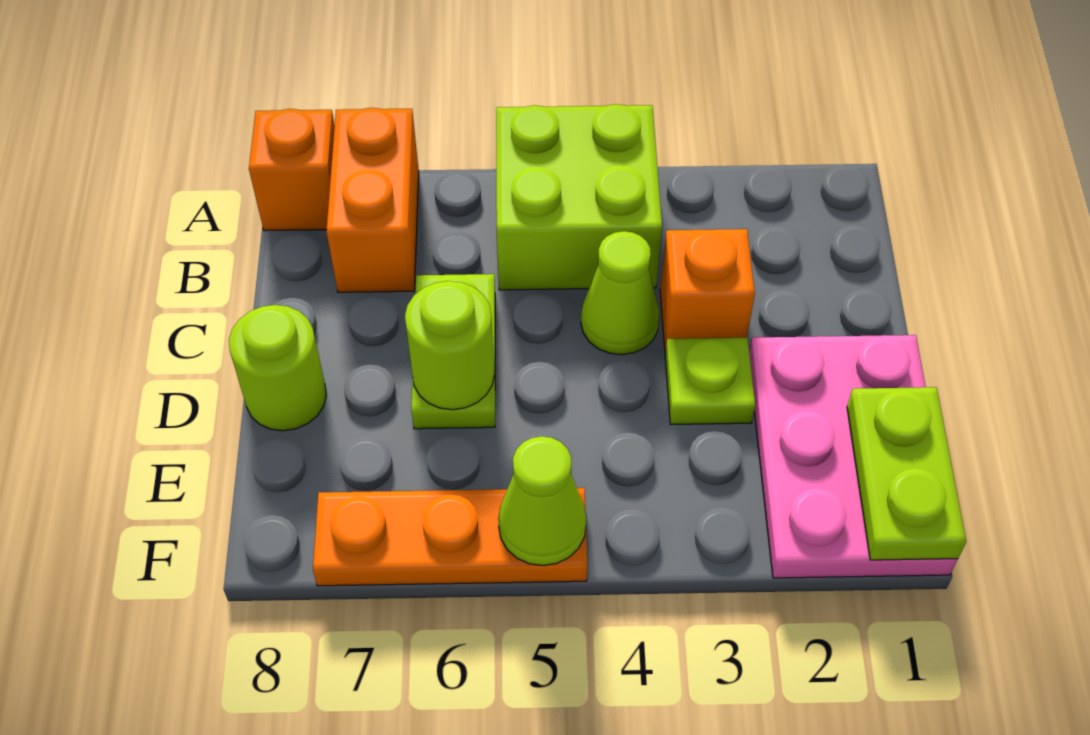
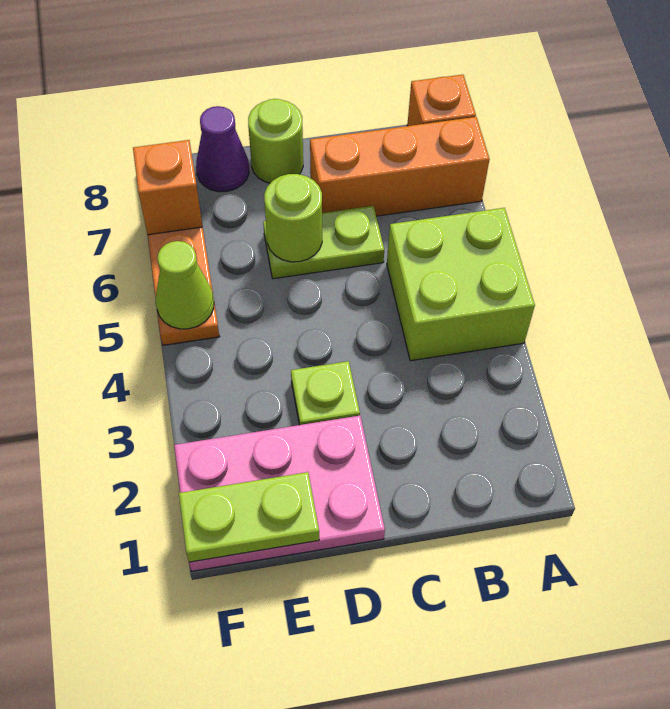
orange brick A7:B7 level 1 -> orange brick A7:C7 level 1
orange brick C3 level 1 -> orange brick F7 level 2
lime cone C4 level 1 -> none
none -> purple cone E8 level 1

